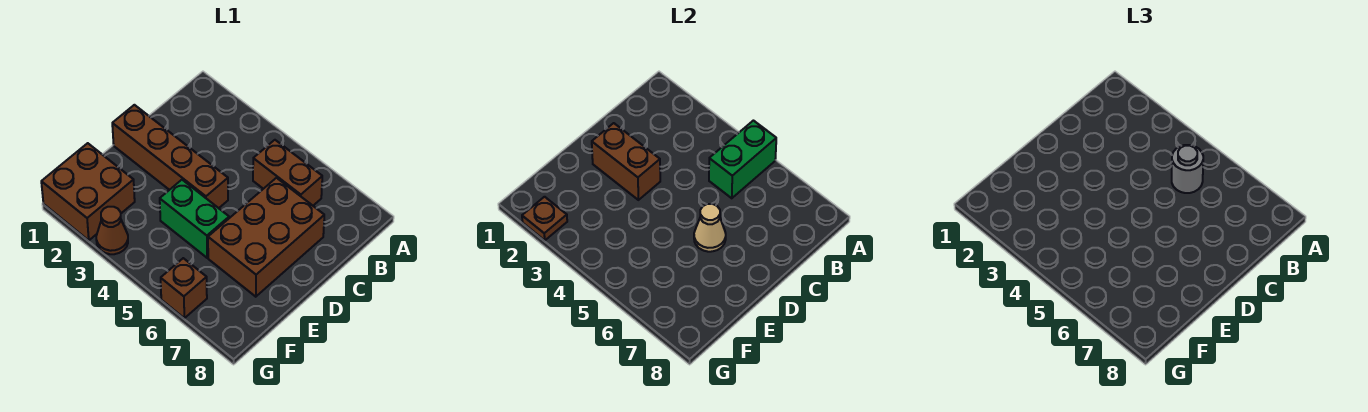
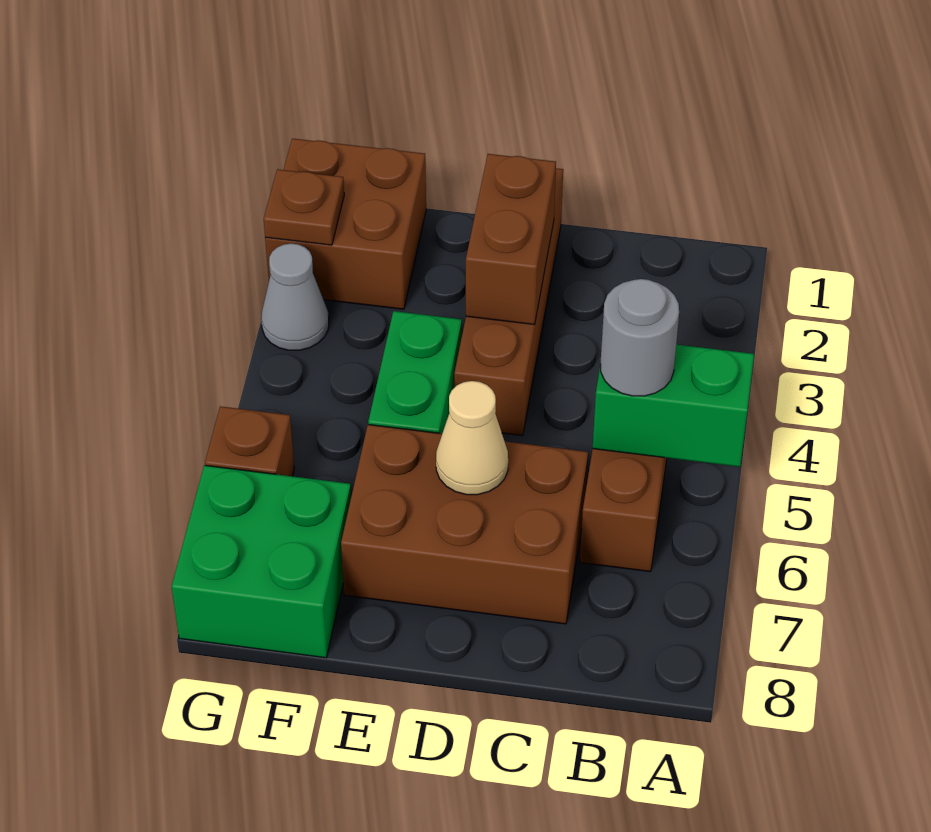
none -> green brick F7:G8 level 1
brown cone G3 level 1 -> grey cone G3 level 1

